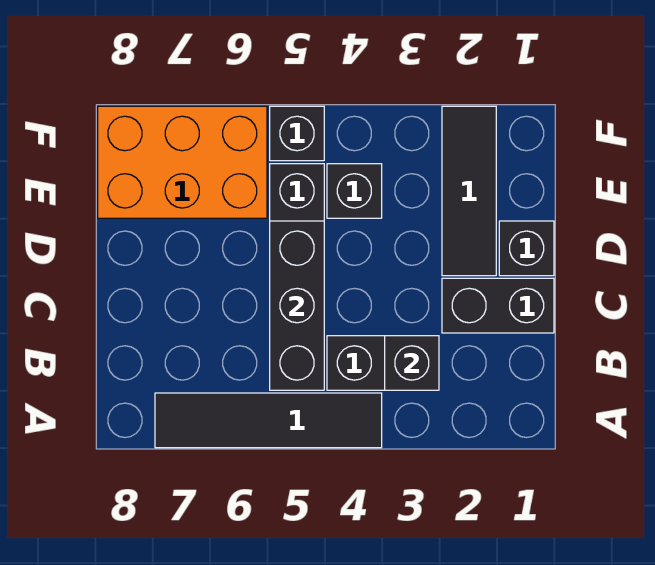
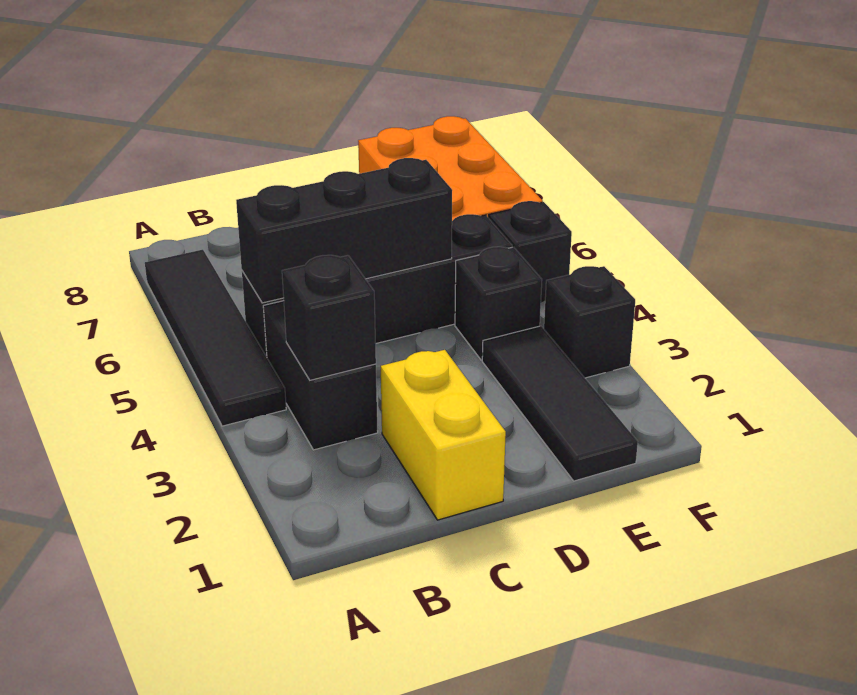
black brick C1:C2 level 1 -> yellow brick C1:C2 level 1
black brick D1 level 1 -> black brick F3 level 1
black tile D2:F2 level 1 -> black tile E1:E3 level 1

